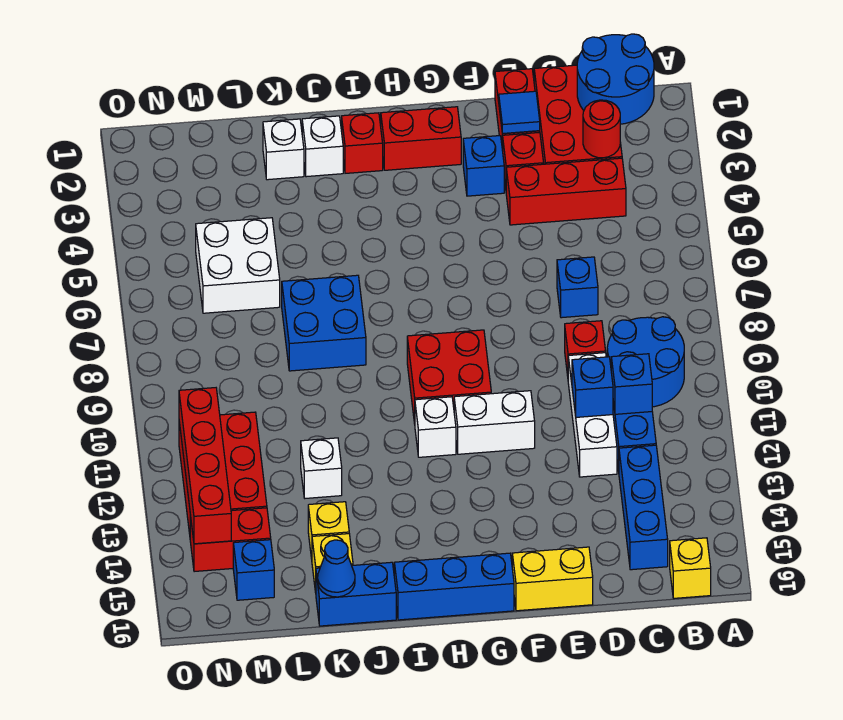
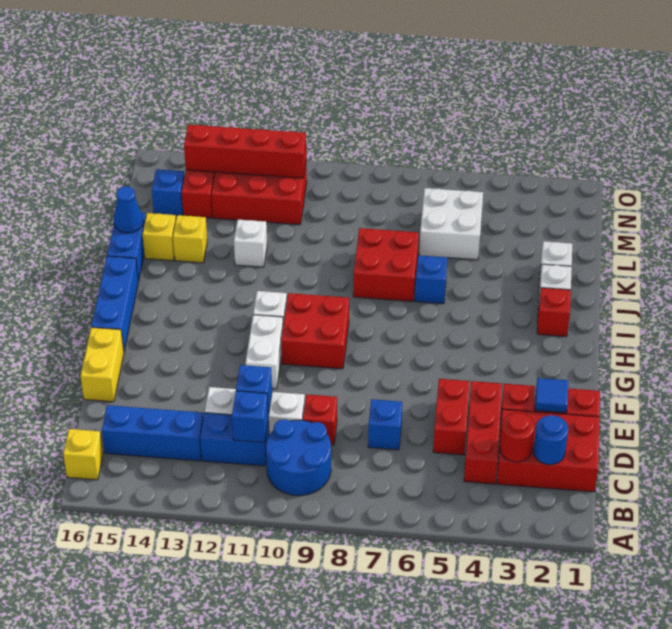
blue round brick B1:C2 level 2 -> blue round brick C2 level 2
blue brick F3 level 1 -> blue brick J6 level 1
red brick G2:H2 level 1 -> red brick D5:E5 level 1
blue brick J7:K8 level 1 -> red brick J7:K8 level 1

